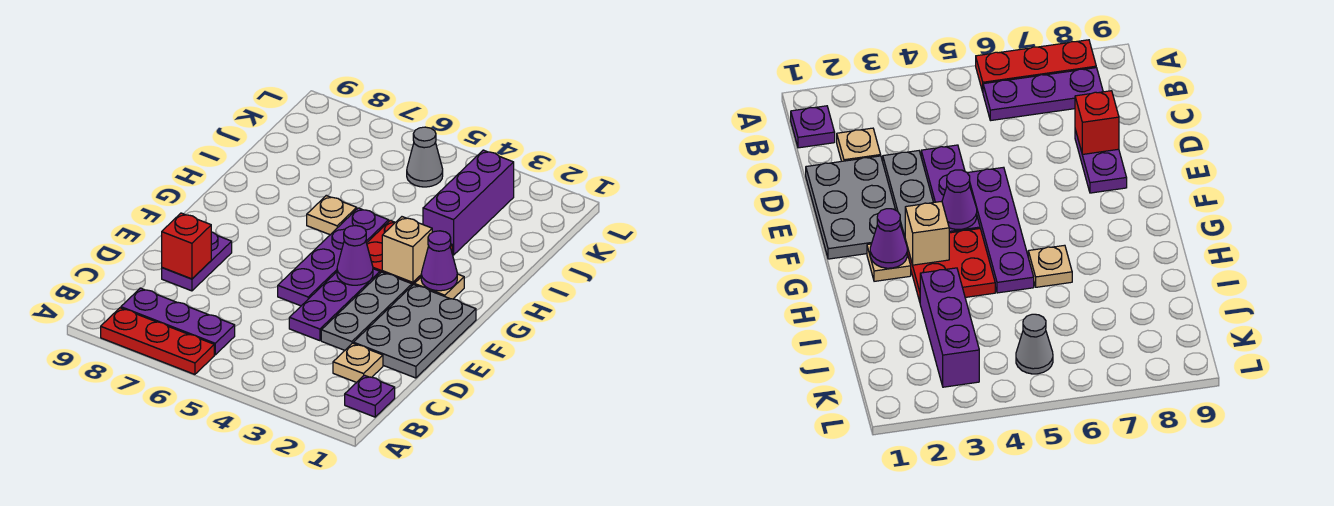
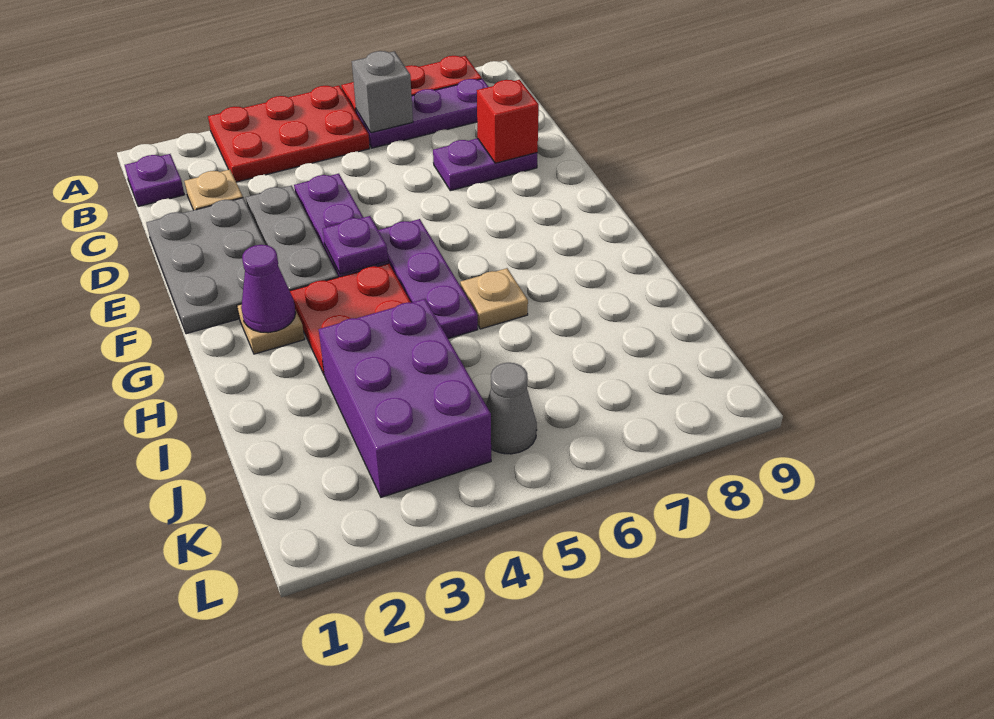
none -> red plate A3:B5 level 1
none -> grey brick B6 level 2
purple plate D8:E8 level 1 -> purple plate D7:D8 level 1
purple plate E5:H5 level 1 -> purple plate F5:H5 level 1
purple cone F4 level 2 -> purple plate F4 level 2
tan brick G3 level 2 -> none
purple brick I3:K3 level 1 -> purple brick I3:K4 level 1

